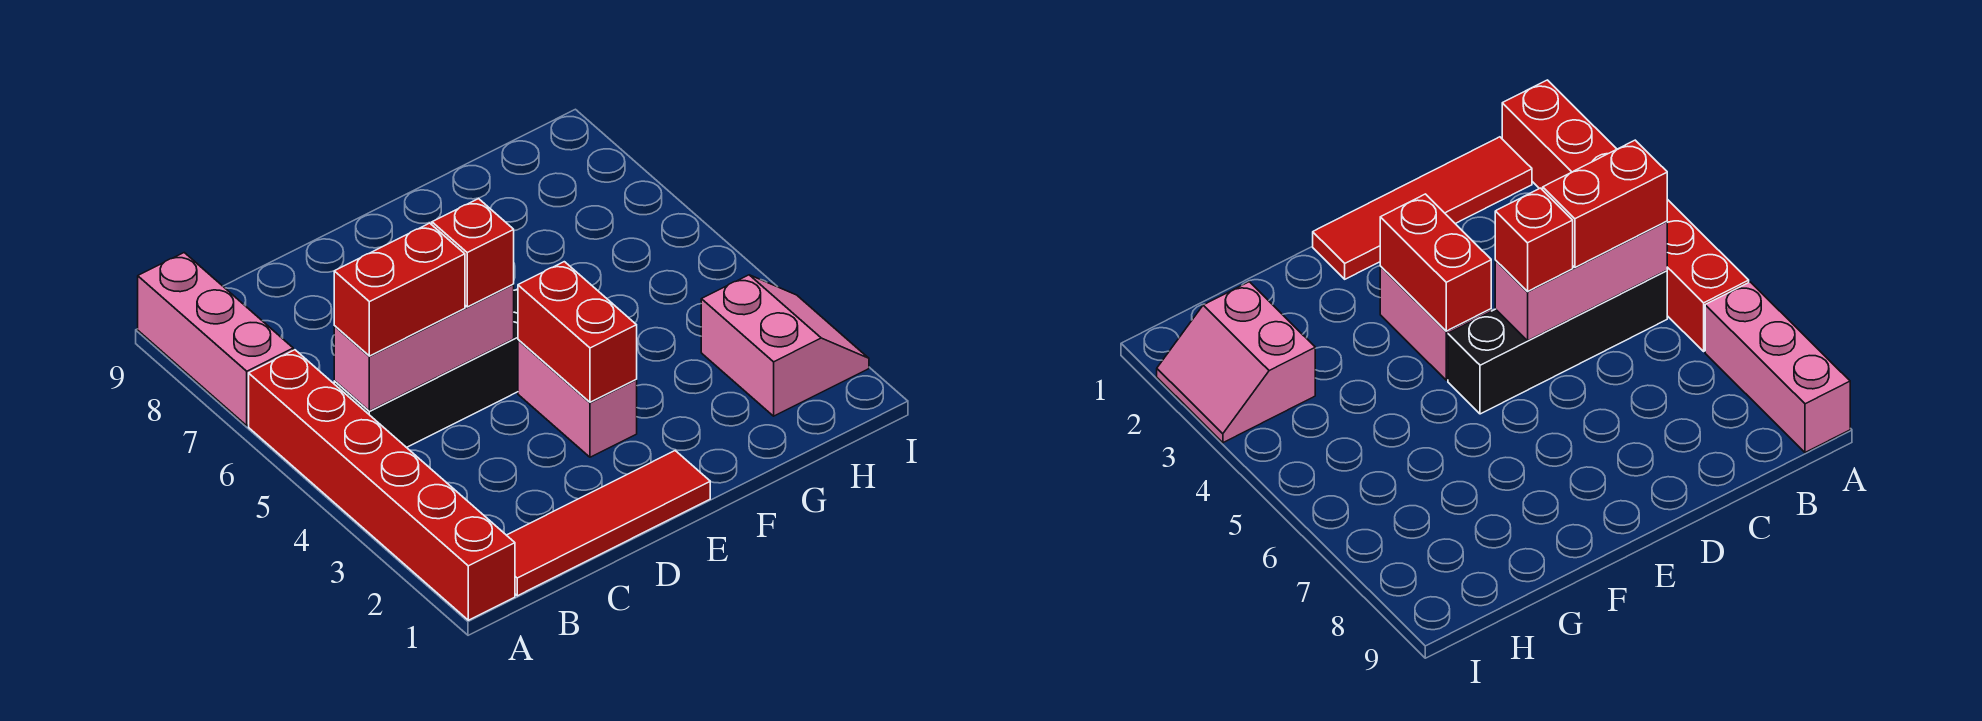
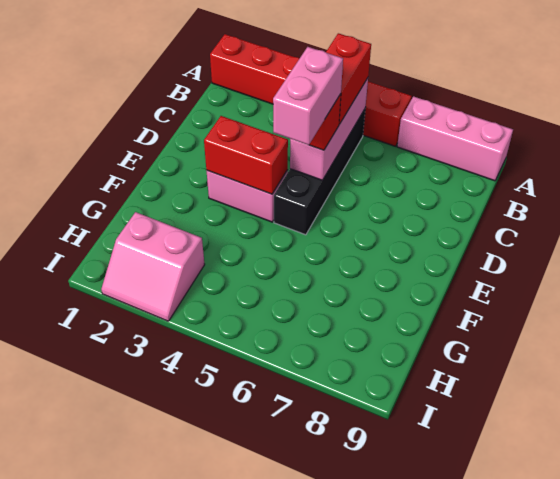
red tile B1:E1 level 1 -> none
none -> pink brick D5:E5 level 4

